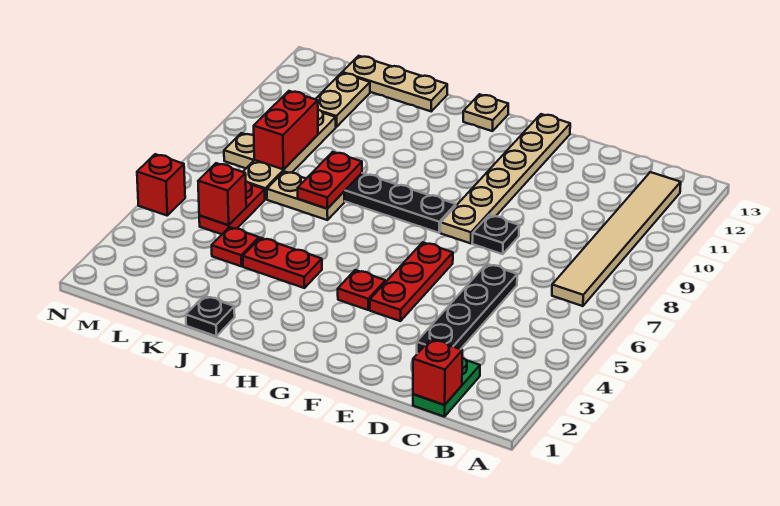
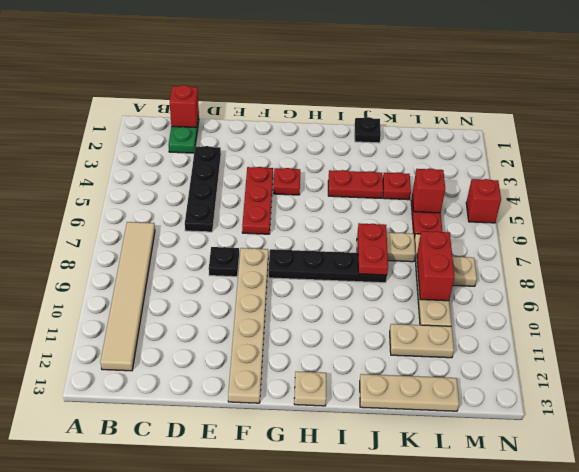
tan plate L11:L12 level 1 -> tan plate K11:L11 level 1

